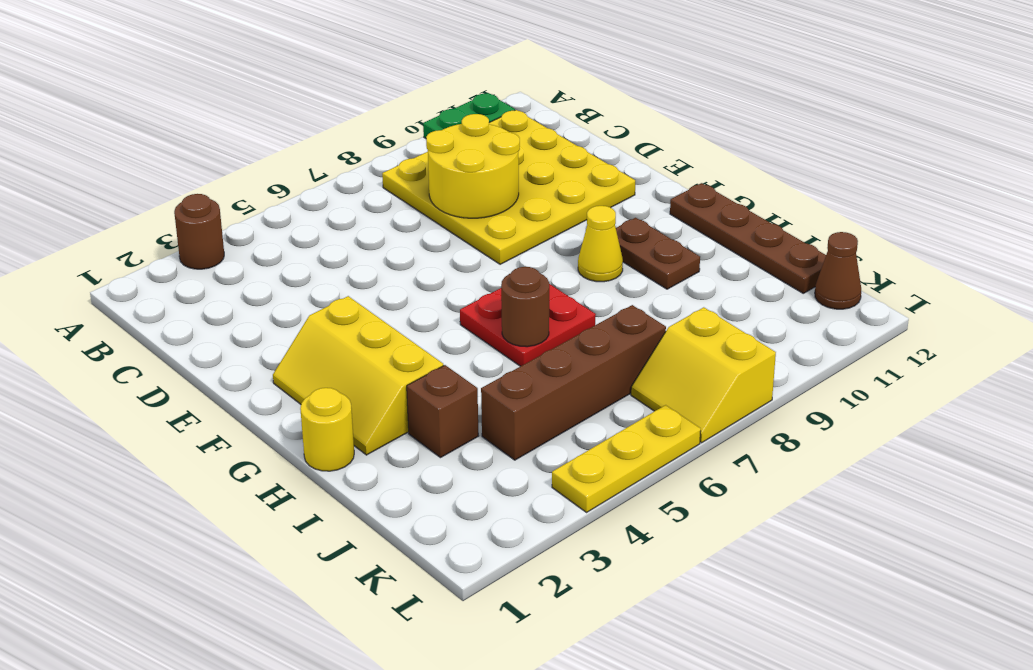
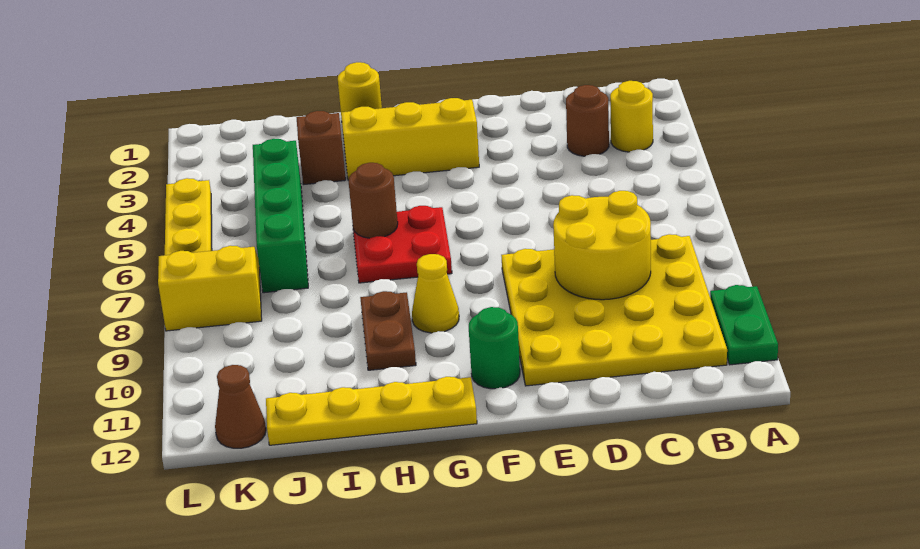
brown round brick A3 level 1 -> brown round brick C3 level 1
none -> yellow round brick B3 level 1
none -> green round brick F11 level 1
brown plate G10:H10 level 1 -> brown plate H9:H10 level 1
brown plate G12:J12 level 1 -> yellow plate G12:J12 level 1
brown brick J4:J7 level 1 -> green brick J4:J7 level 1

